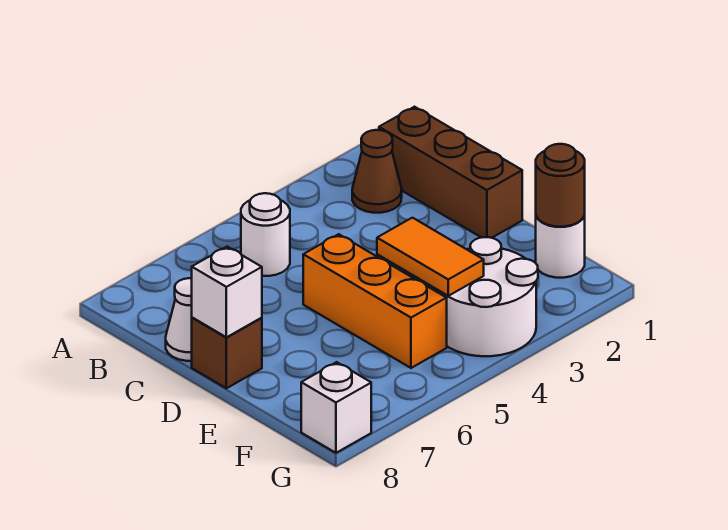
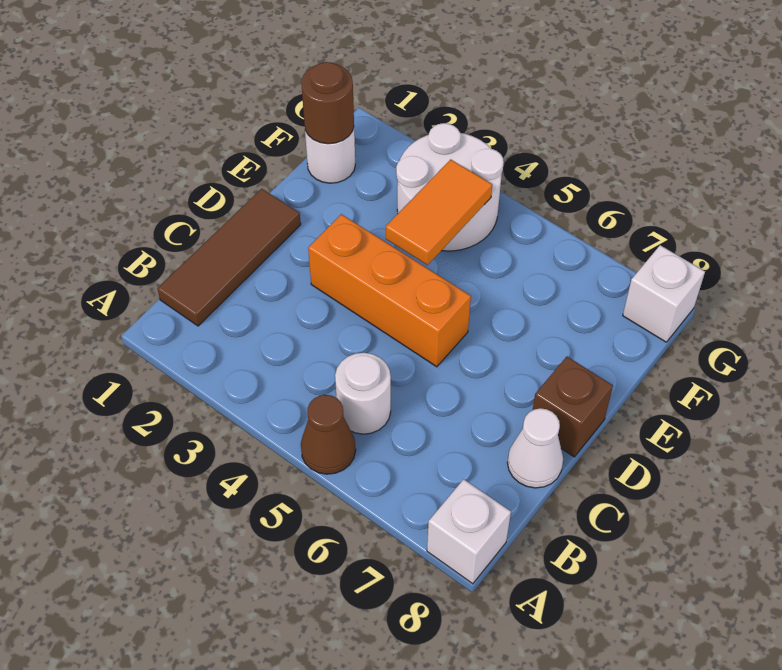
brown brick B1:D1 level 1 -> brown tile B1:D1 level 1
brown cone B2 level 1 -> brown cone A5 level 1
orange brick D5:F5 level 1 -> orange brick D3:D5 level 1
white brick D8 level 2 -> white brick A8 level 1

